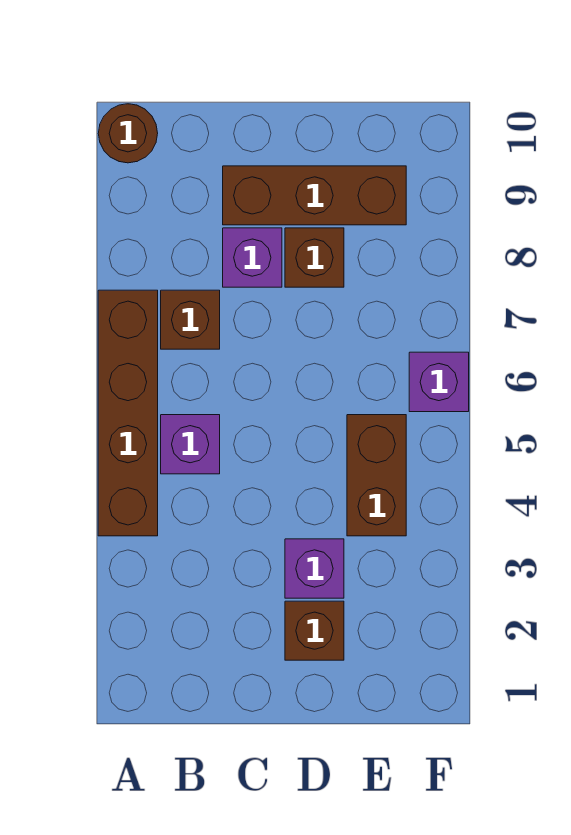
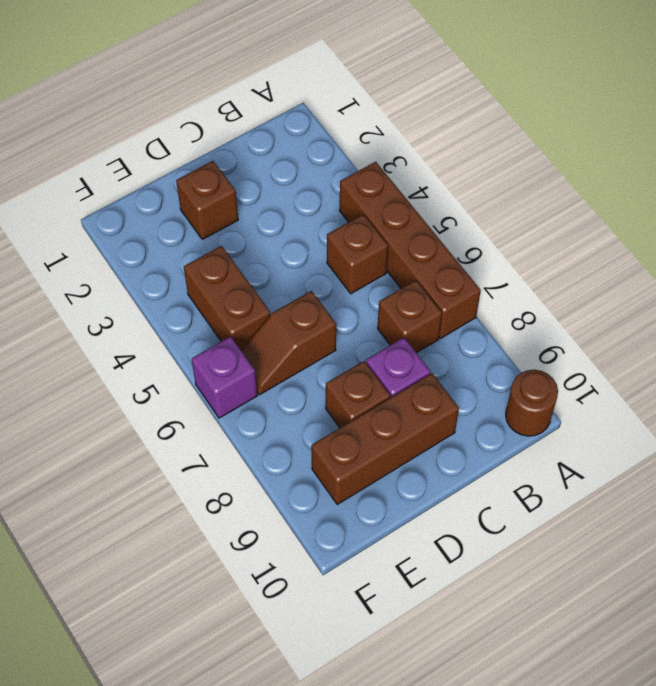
purple brick B5 level 1 -> brown brick B5 level 1
purple brick D3 level 1 -> none
none -> brown slope D6:E6 level 1 top D

